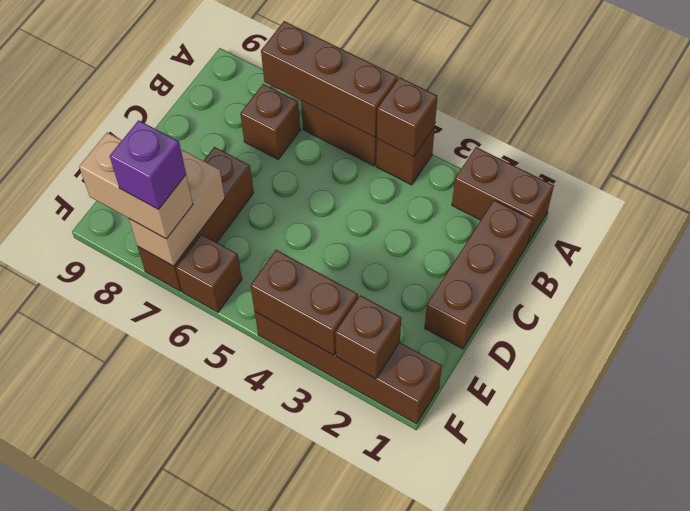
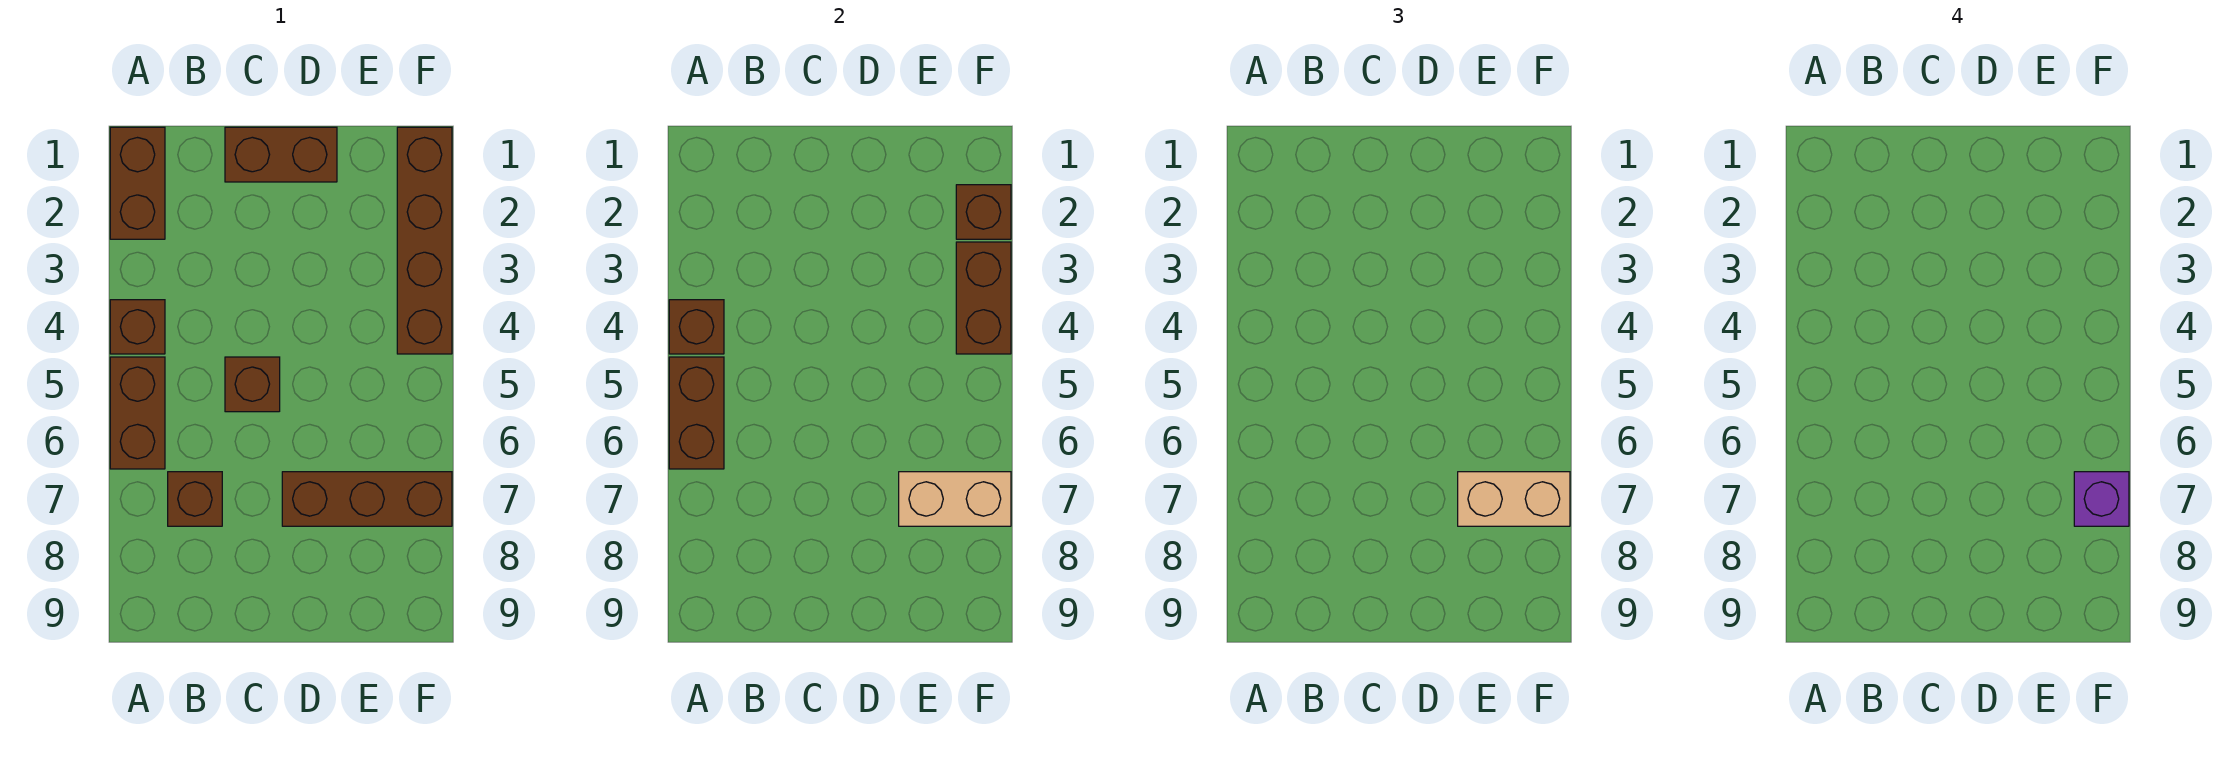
brown brick A5:A7 level 2 -> brown brick A5:A6 level 2
brown brick B1:D1 level 1 -> brown brick C1:D1 level 1
brown brick F6 level 1 -> brown brick C5 level 1
tan brick F7:F8 level 3 -> tan brick E7:F7 level 3

